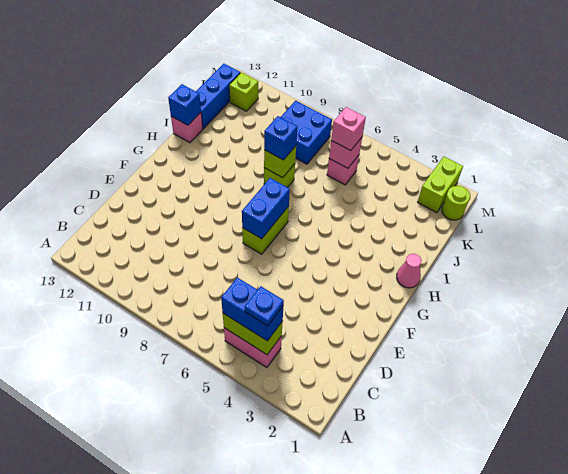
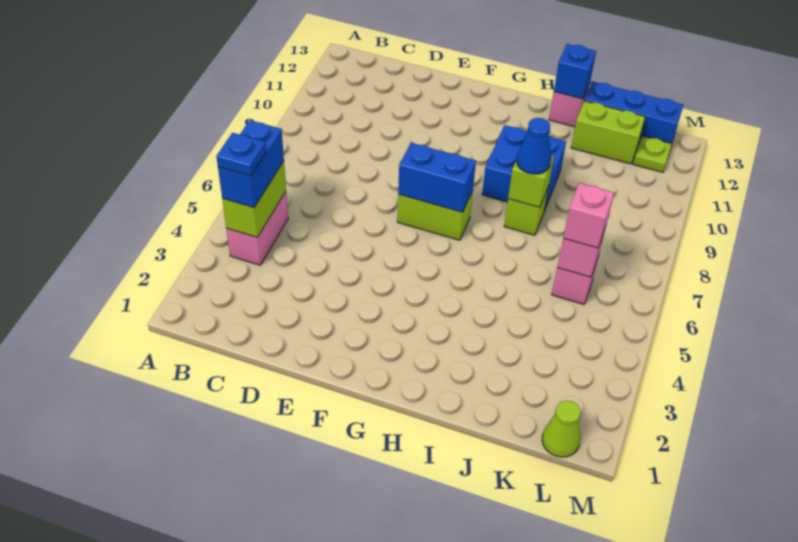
pink cone H1 level 1 -> none
blue brick I8 level 3 -> blue cone I8 level 3
blue brick K8:L9 level 1 -> blue brick H9:I10 level 1
lime round brick L1 level 1 -> lime cone L1 level 1
lime brick L2:M2 level 1 -> lime brick J12:K12 level 1
lime brick L12 level 1 -> lime plate L12 level 1

